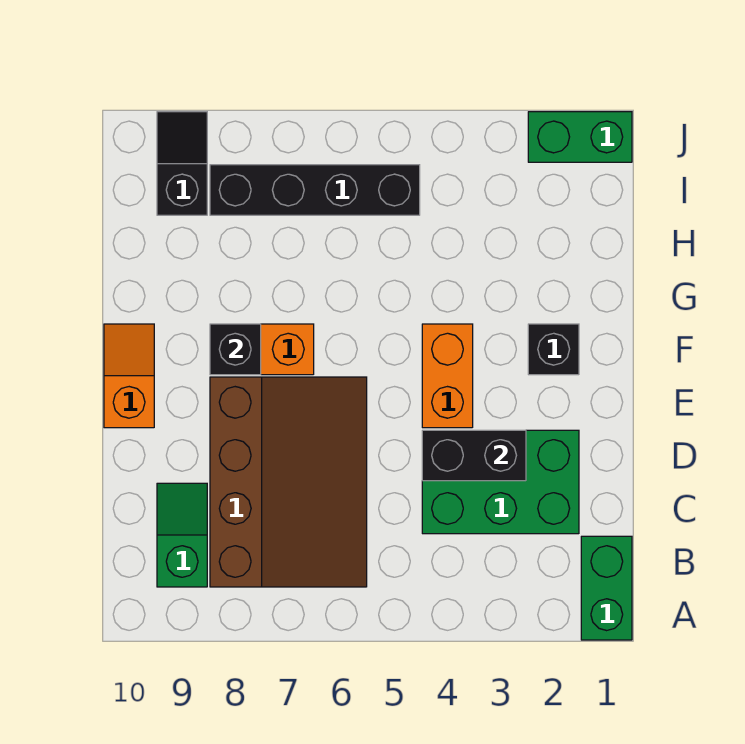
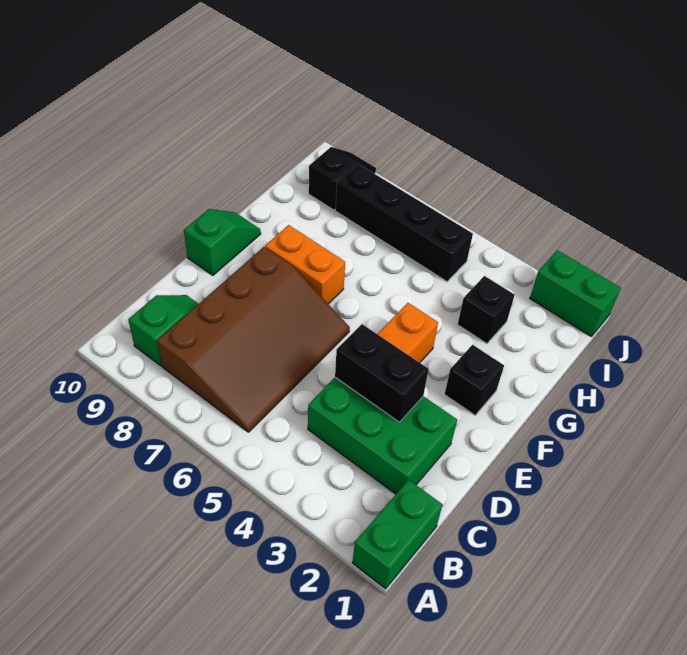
orange slope E10:F10 level 1 top E -> green slope E10:F10 level 1 top E
black brick F8 level 2 -> black brick H3 level 1

